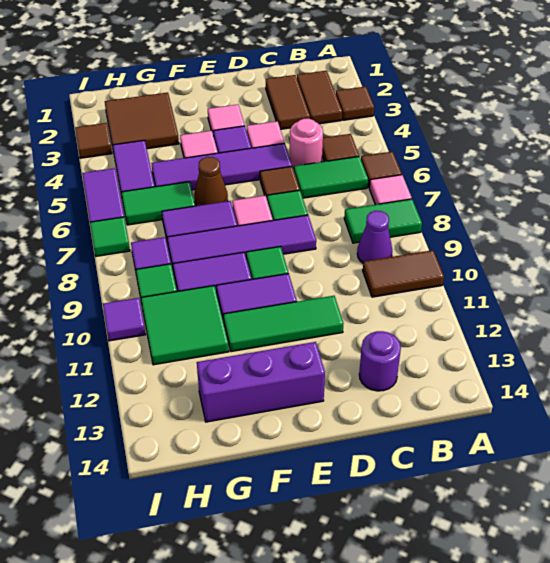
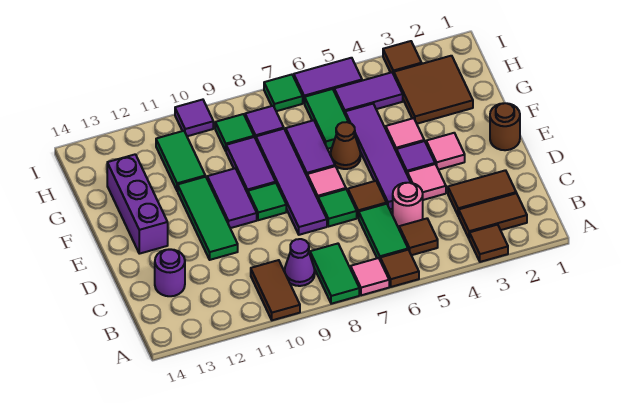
none -> brown round brick E1 level 1
green tile G10:H11 level 1 -> green tile G11:H11 level 1

